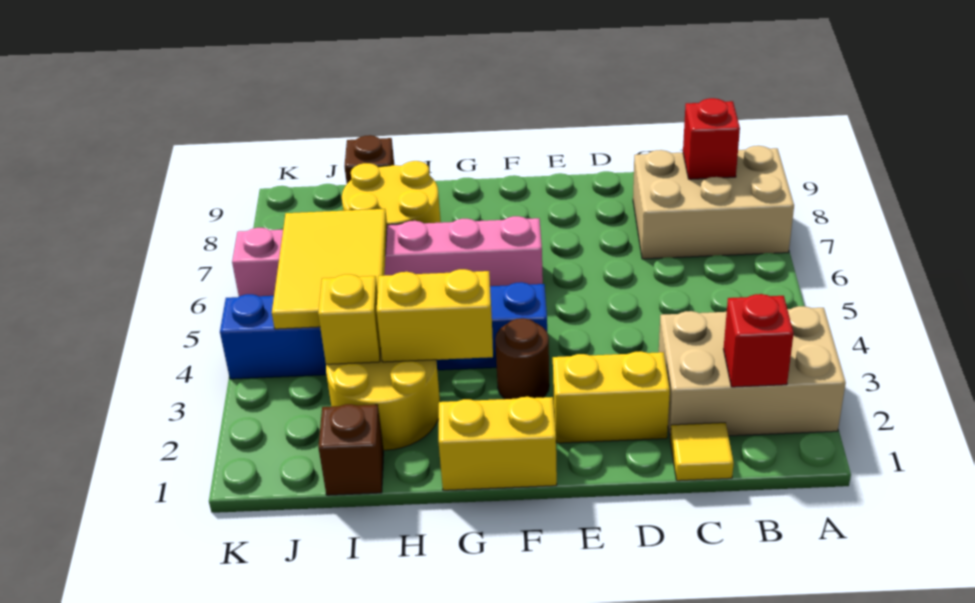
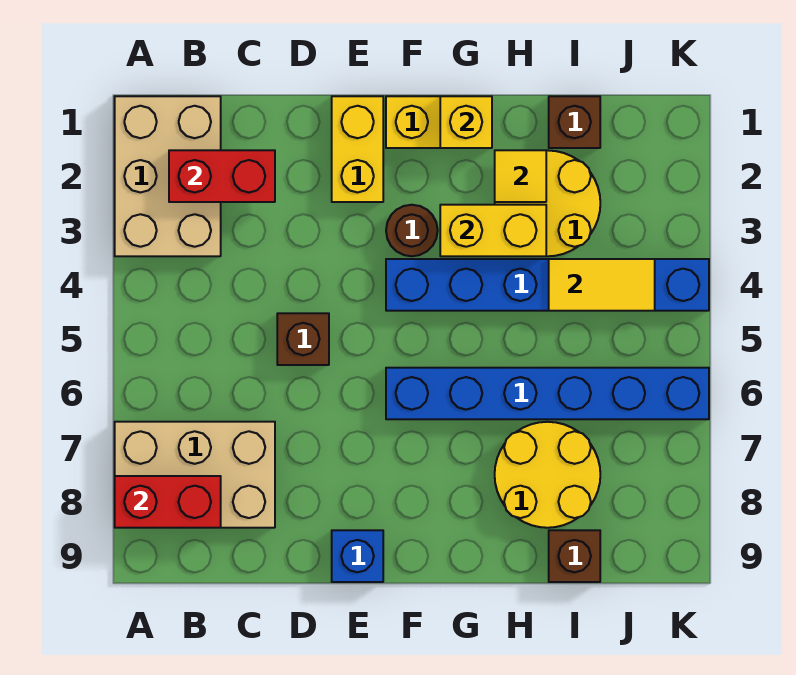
tan brick A2:C3 level 1 -> tan brick A1:B3 level 1
red brick B2 level 2 -> red brick B2:C2 level 2
red brick B8 level 2 -> red brick A8:B8 level 2
yellow tile C1 level 1 -> yellow tile H2 level 2
yellow brick D2:E2 level 1 -> yellow brick E1:E2 level 1
none -> brown brick D5 level 1
none -> blue brick E9 level 1
pink brick F6:K6 level 1 -> blue brick F6:K6 level 1
yellow brick I3 level 2 -> yellow brick G1 level 2
yellow tile I4:J6 level 2 -> yellow tile I4:J4 level 2

